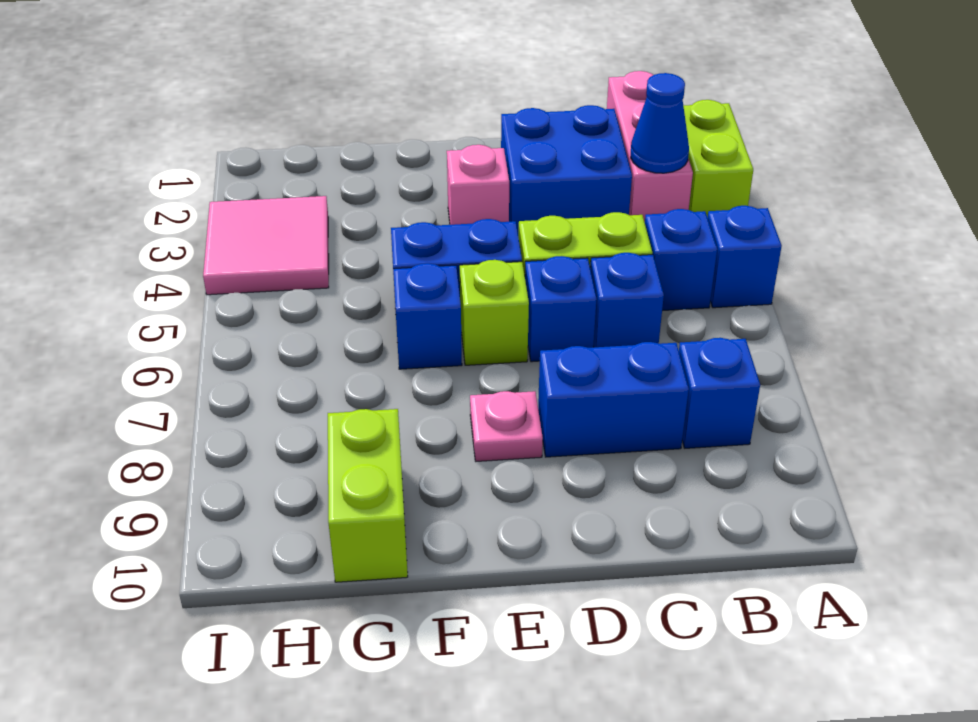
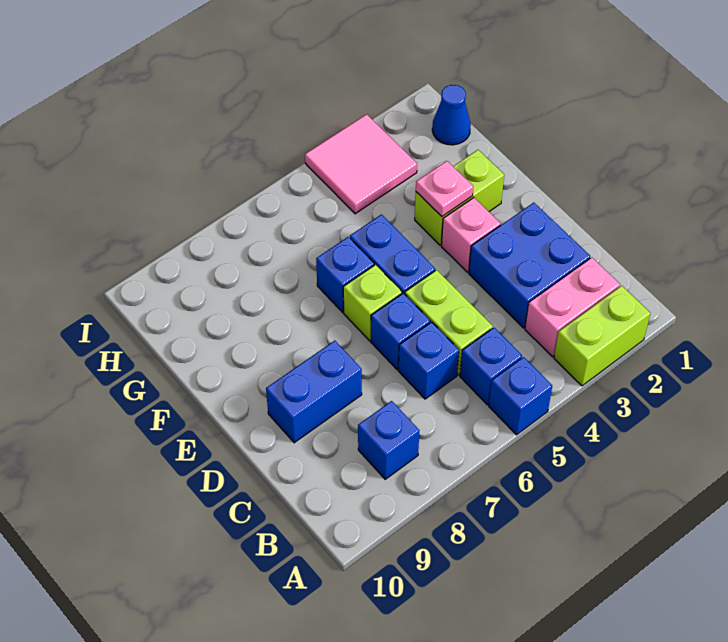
pink brick B1:B3 level 1 -> pink brick B2:B3 level 1
blue cone B3 level 2 -> blue cone H1 level 1
blue brick C8:D8 level 1 -> blue brick D8:D9 level 1
pink plate E8 level 1 -> pink plate F3 level 2
lime brick G9:G10 level 1 -> lime brick F2:F3 level 1

